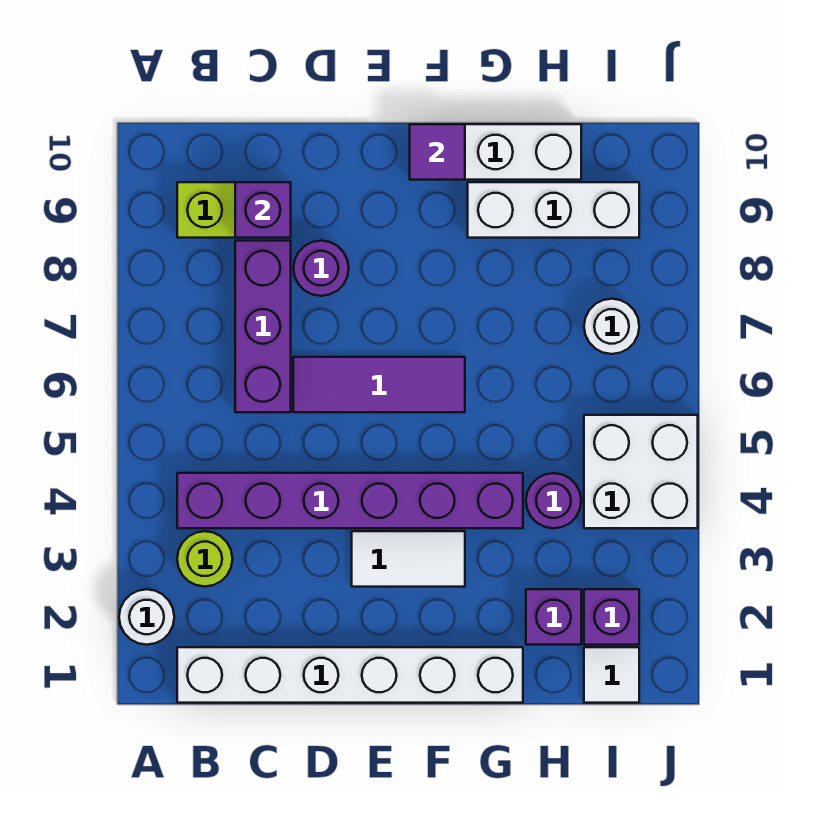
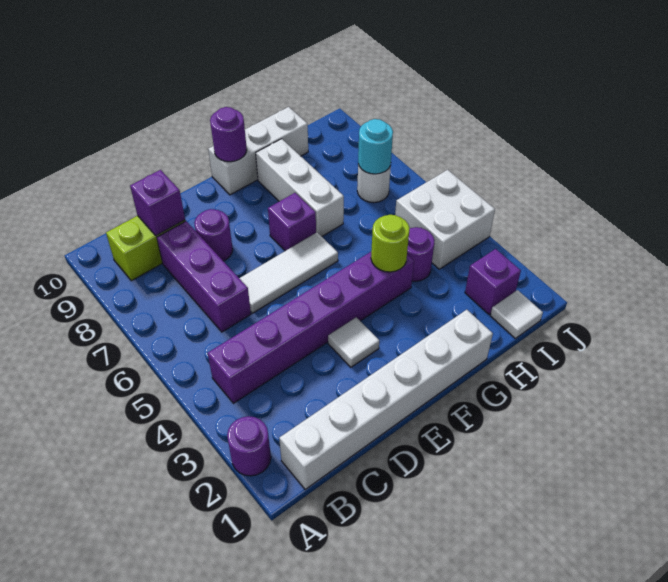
white round brick A2 level 1 -> purple round brick A2 level 1
lime round brick B3 level 1 -> lime round brick G4 level 2
purple tile D6:F6 level 1 -> white tile D6:F6 level 1
white tile E3:F3 level 1 -> white tile E3 level 1
purple tile F10 level 2 -> purple round brick F10 level 2
white brick G9:I9 level 1 -> white brick G7:G9 level 1
purple brick H2 level 1 -> purple brick F7 level 1
none -> cyan round brick I7 level 2

